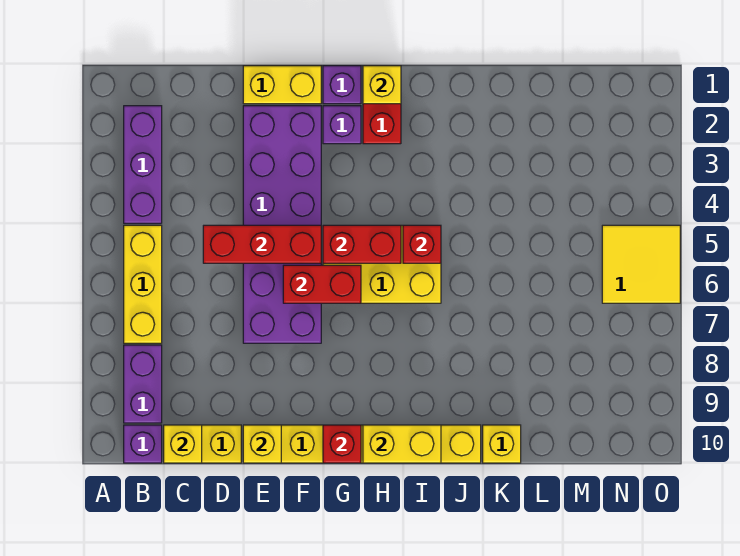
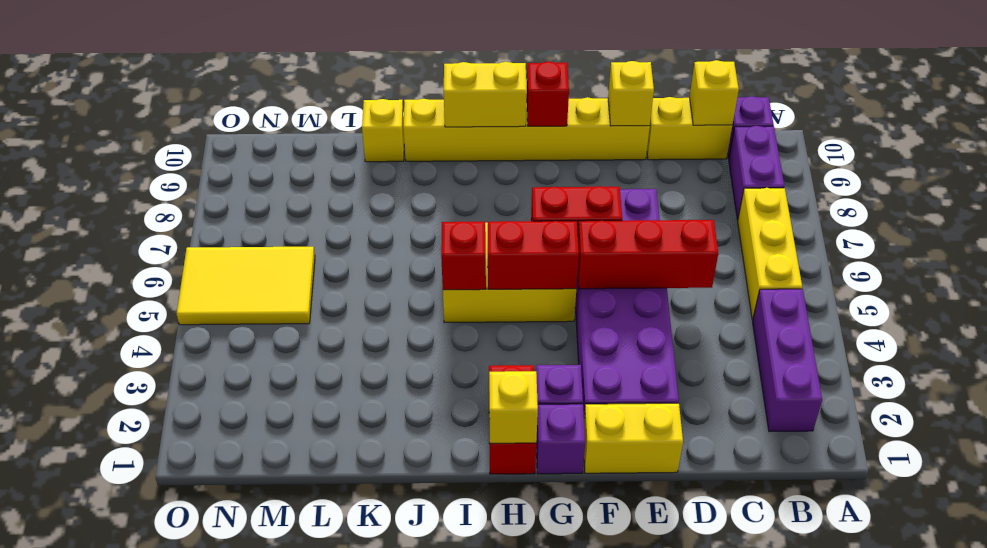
yellow tile N5:O6 level 1 -> yellow tile M5:O6 level 1

